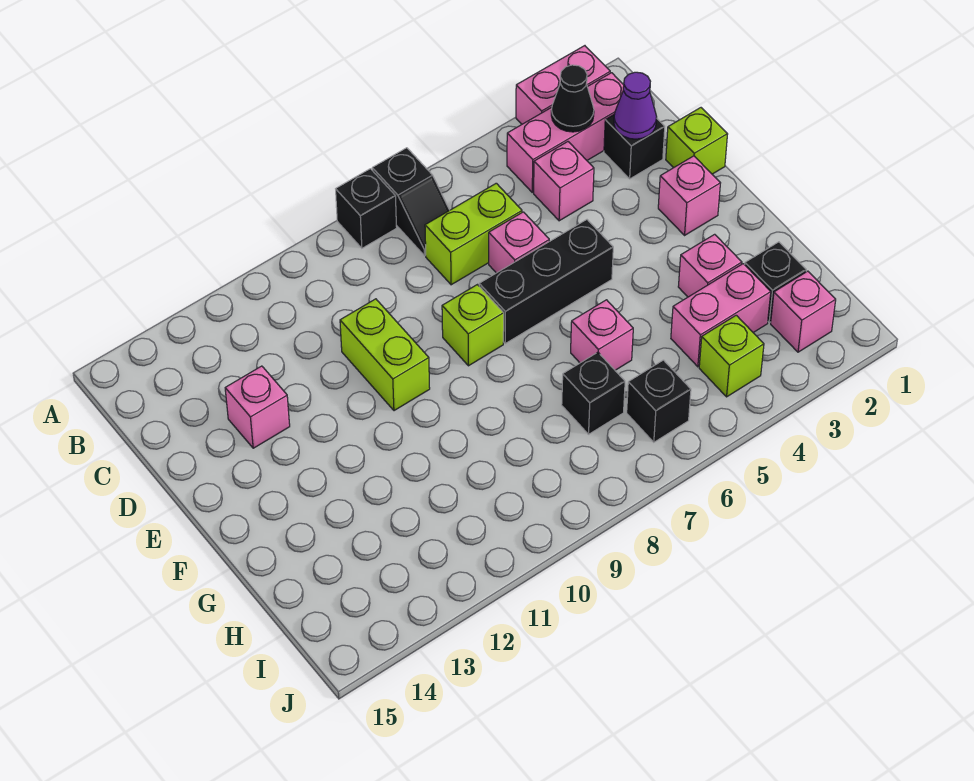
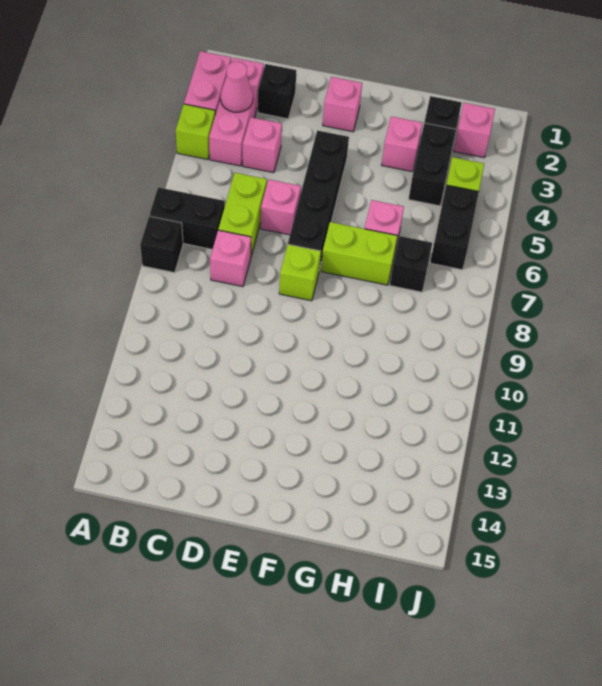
black slope A7:B7 level 1 top A -> black brick A7:B7 level 1
black cone B3 level 2 -> pink cone B3 level 2
purple cone C2 level 2 -> none
lime brick D1 level 1 -> lime brick A4 level 1
lime brick D10:E10 level 1 -> lime brick F7:G7 level 1
pink brick D13 level 1 -> pink brick C8 level 1
black brick E5:E7 level 1 -> black brick E4:E7 level 1
pink brick H3:H4 level 1 -> black brick H3:H4 level 1
black brick I6 level 1 -> black brick I5:I6 level 1

